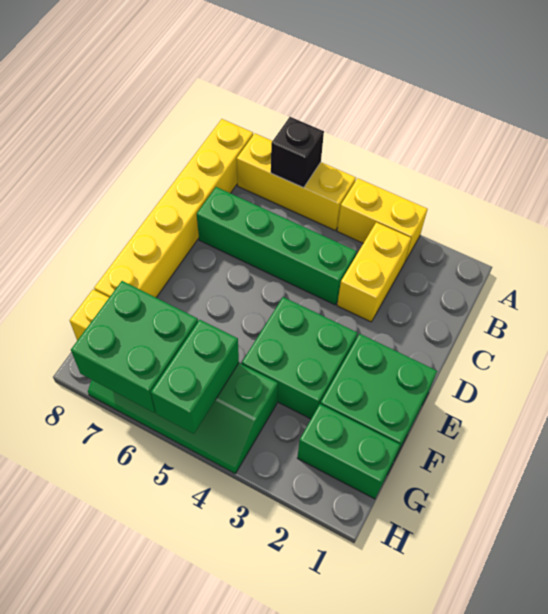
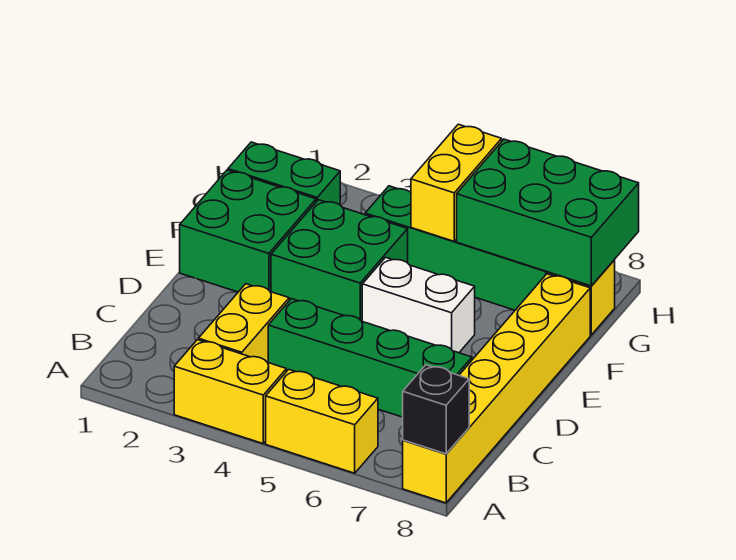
yellow brick A5:A7 level 1 -> yellow brick A5:A6 level 1
black brick A6 level 2 -> black brick A8 level 2
none -> white brick E5:E6 level 1
green brick G5:H5 level 2 -> yellow brick G5:H5 level 2
green brick G6:H7 level 2 -> green brick G6:H8 level 2

